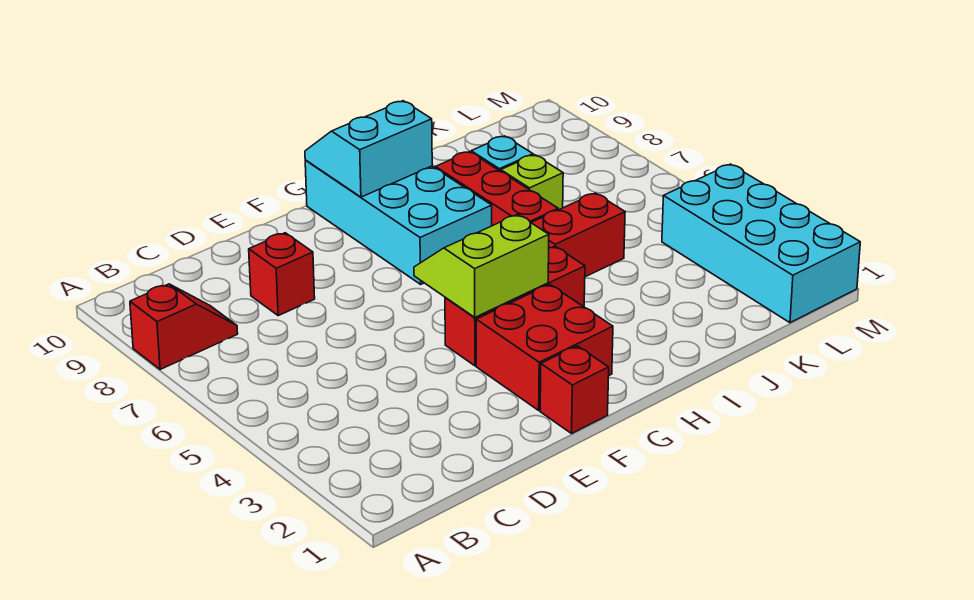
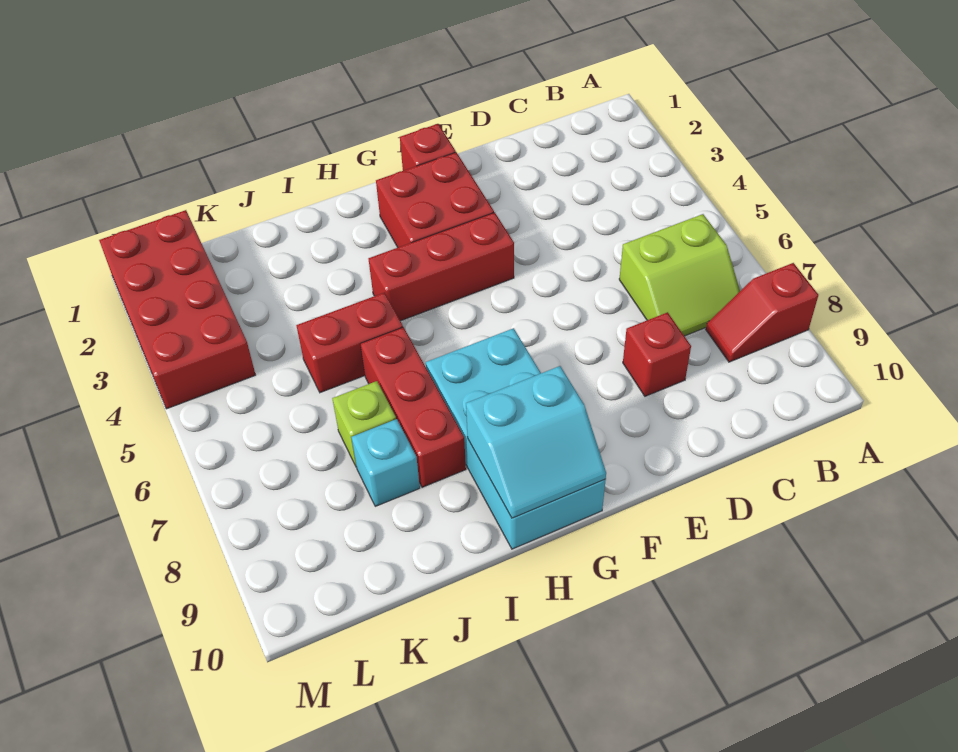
lime slope F4:G5 level 2 top 4 -> lime slope B6:C7 level 1 top 6
cyan brick L1:M4 level 1 -> red brick L1:M4 level 1

